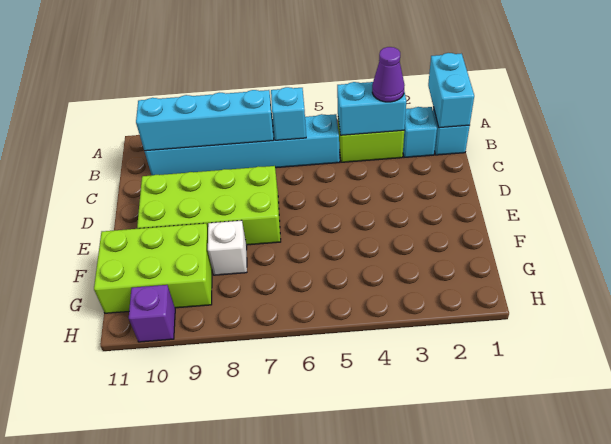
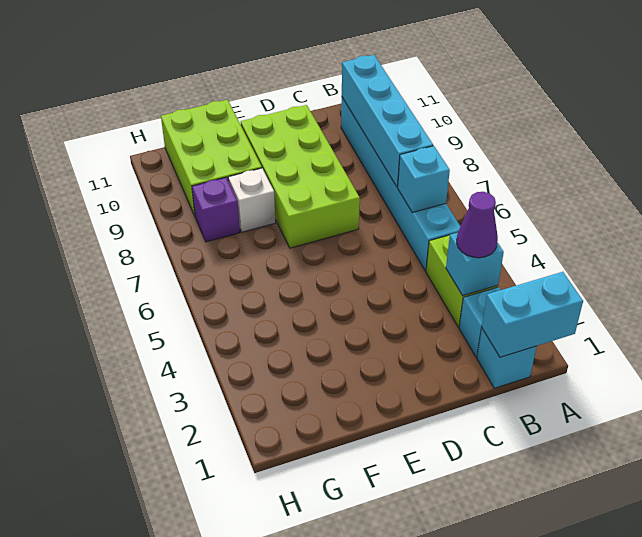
cyan brick B3:B4 level 2 -> cyan brick B3 level 2
purple brick H10 level 1 -> purple brick G8 level 1

